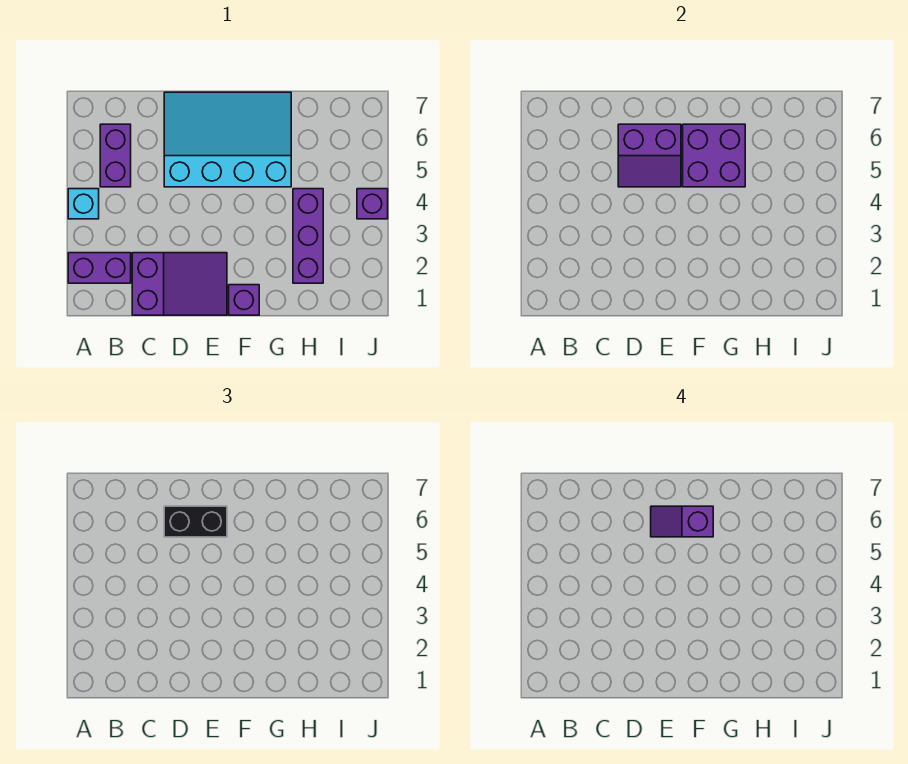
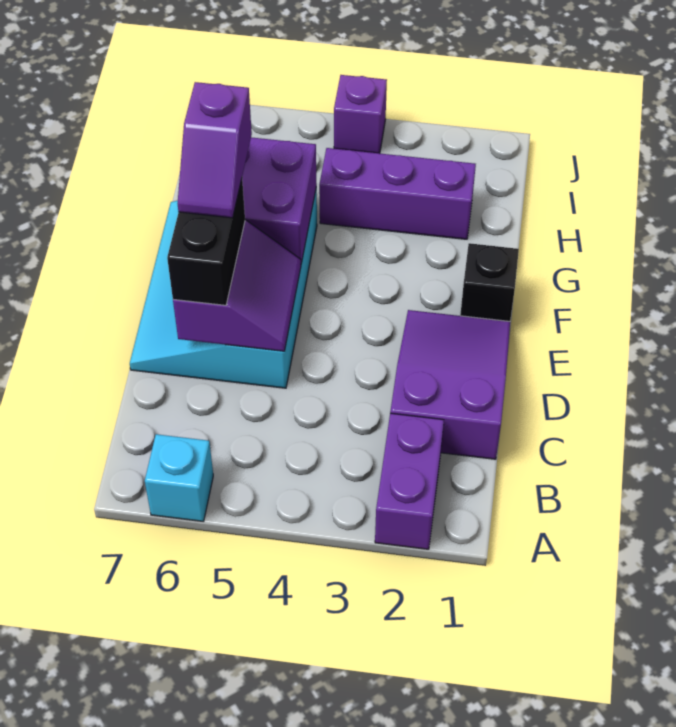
cyan brick A4 level 1 -> cyan brick A6 level 1
purple brick B5:B6 level 1 -> none
purple brick F1 level 1 -> black brick F1 level 1

